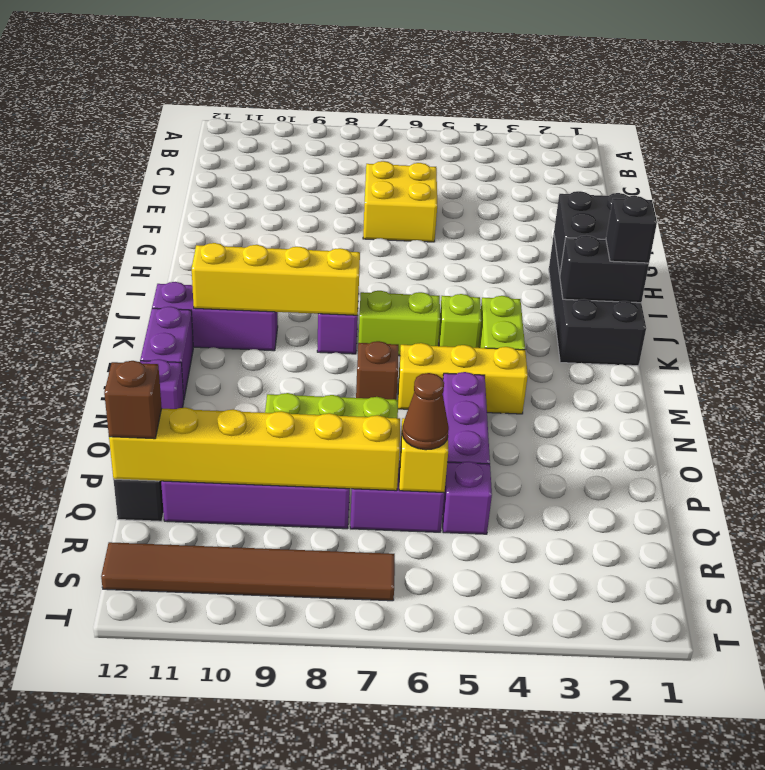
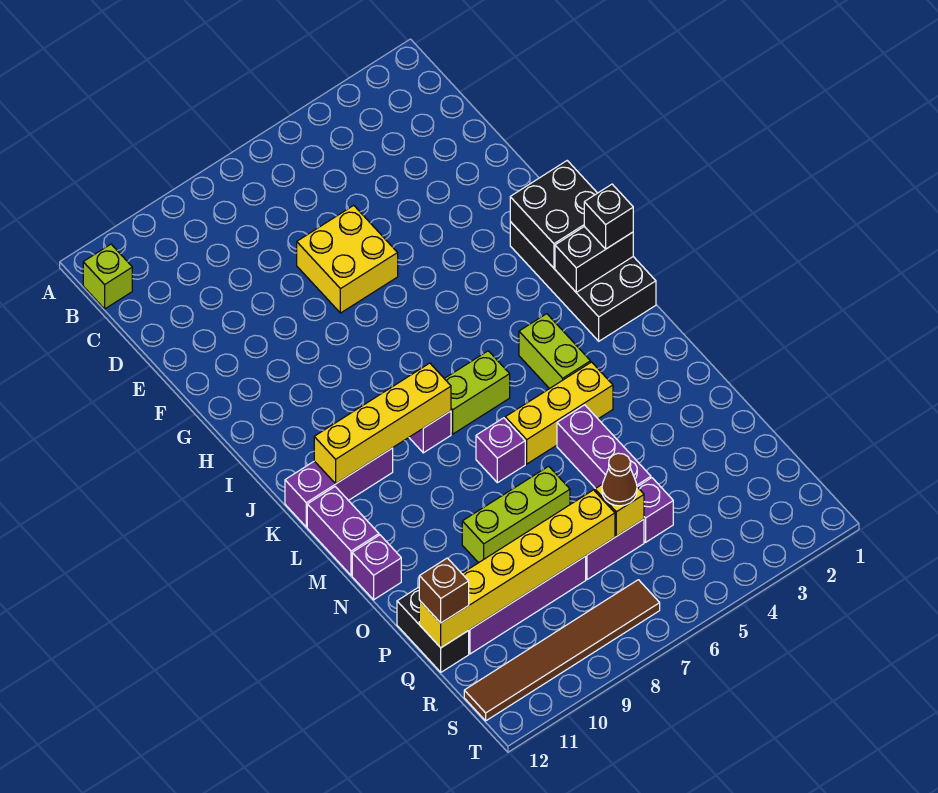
lime brick K5 level 1 -> lime brick B12 level 1
brown brick M7 level 1 -> purple brick M7 level 1

